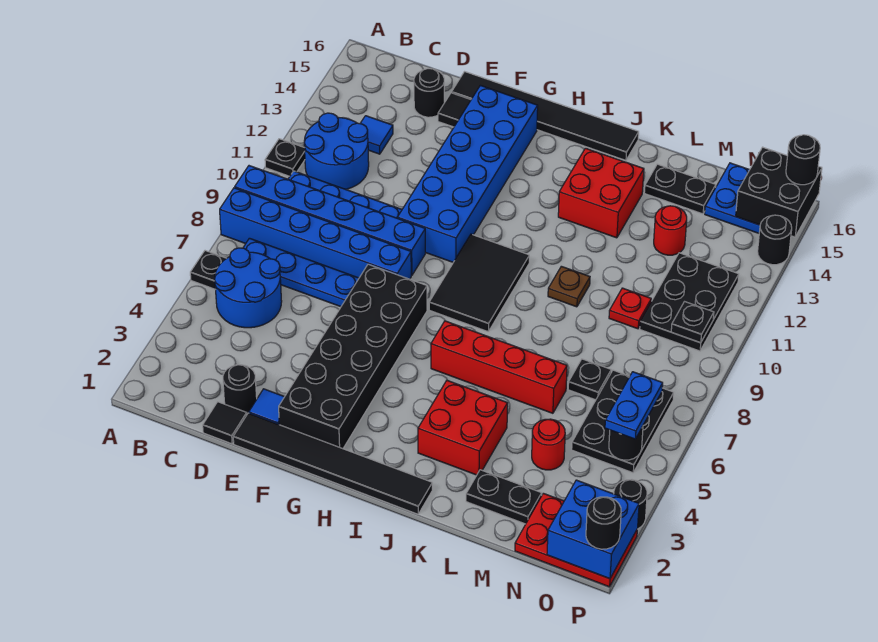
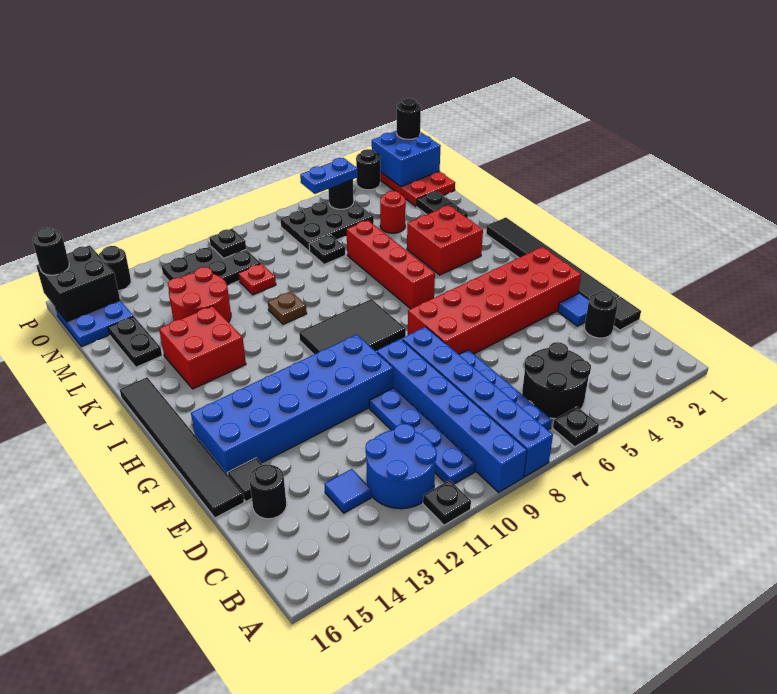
blue round brick B5:C6 level 1 -> black round brick B5:C6 level 1
black brick F2:G7 level 1 -> red brick F2:G7 level 1
red round brick M13 level 1 -> red round brick L12:M13 level 1

